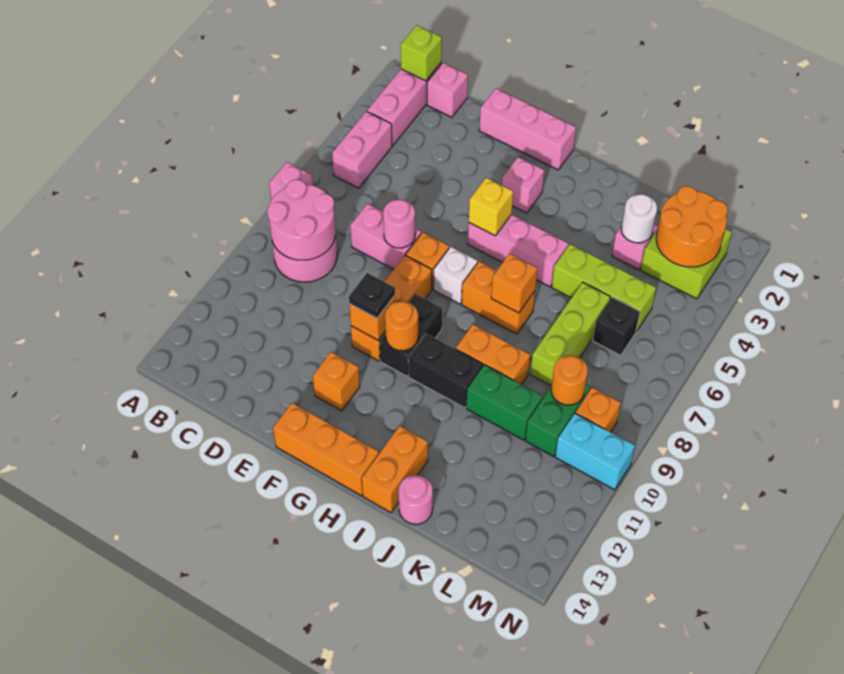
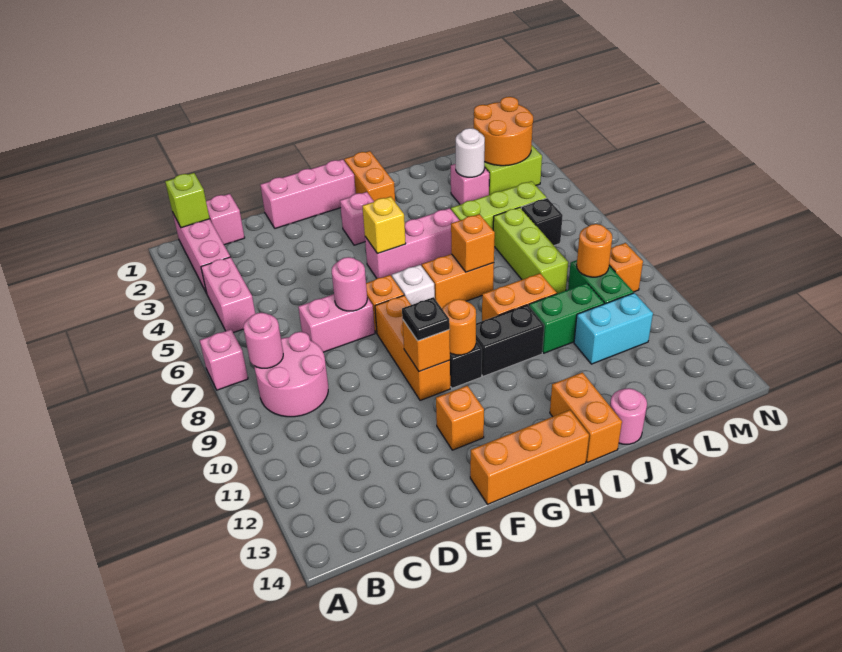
pink round brick B8:C9 level 2 -> pink round brick B8 level 2
none -> orange brick H1:H2 level 1
cyan brick M10:N10 level 1 -> cyan brick K11:L11 level 1

